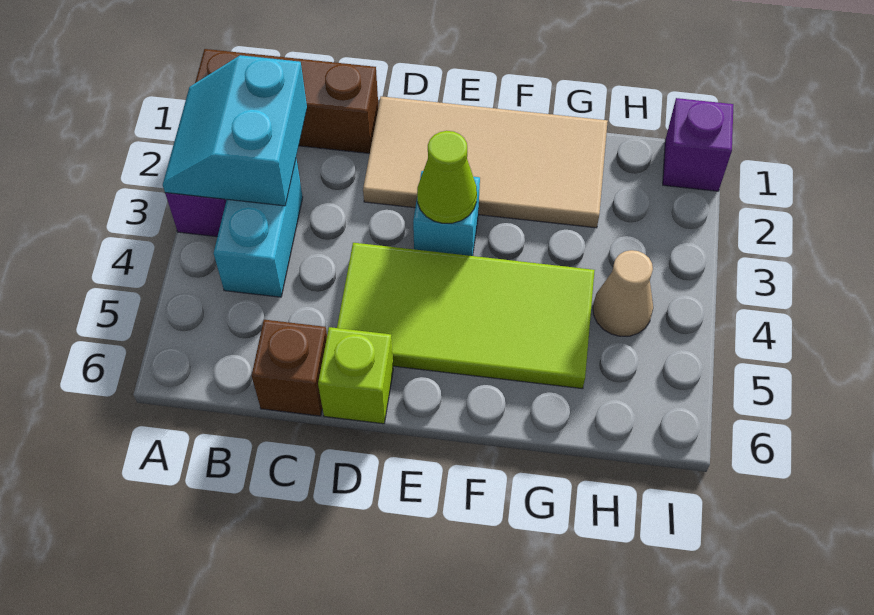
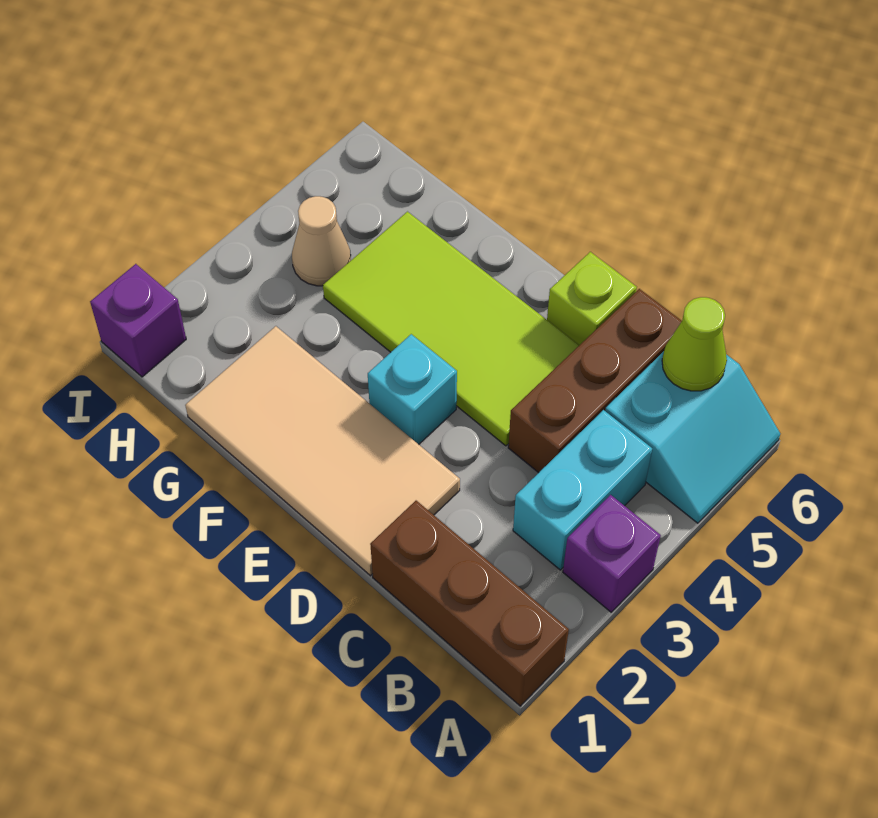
cyan slope A2:B3 level 2 top B -> cyan slope A5:B6 level 1 top B
brown brick C6 level 1 -> brown brick C4:C6 level 1
lime cone E3 level 2 -> lime cone B6 level 2

